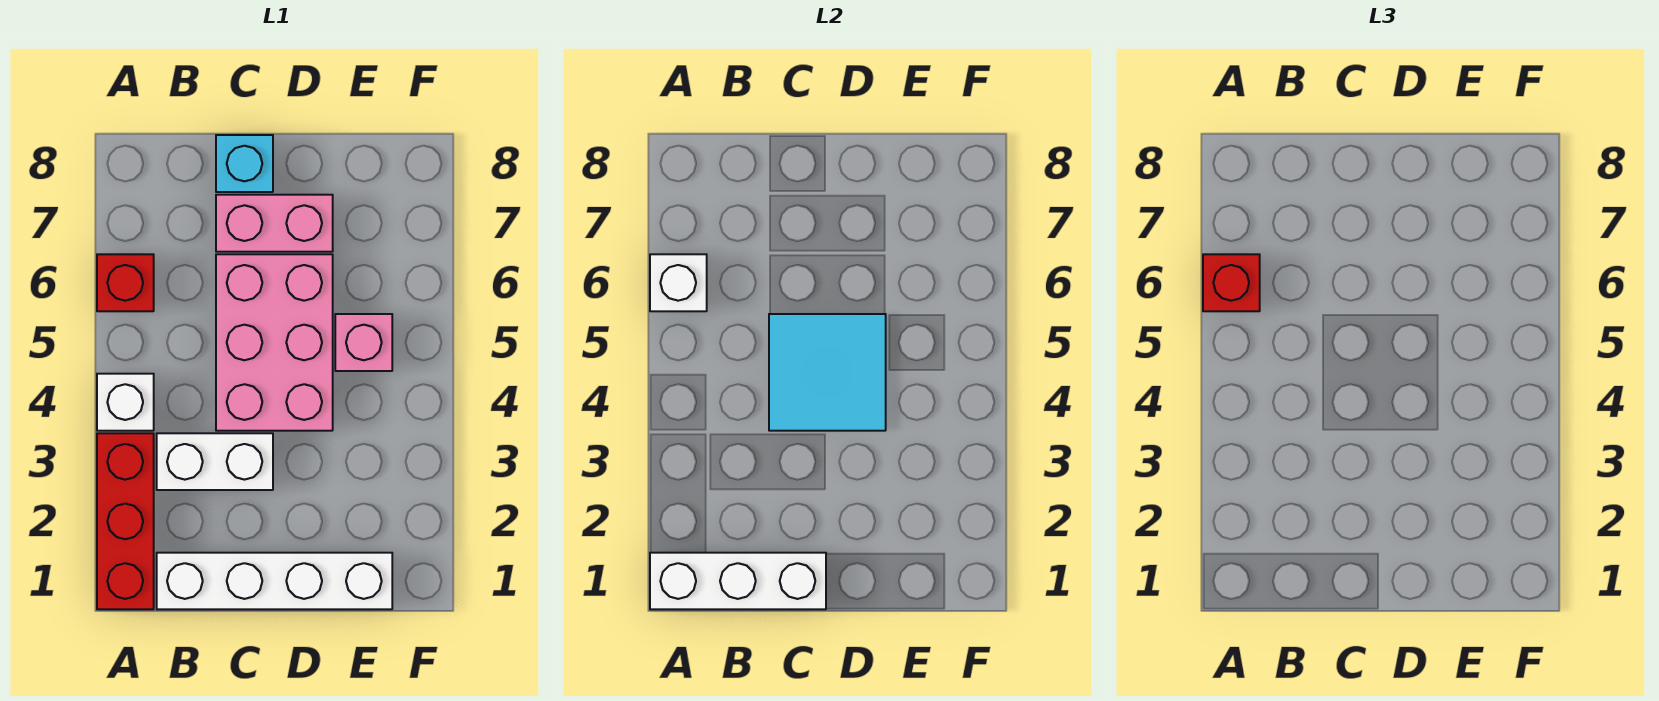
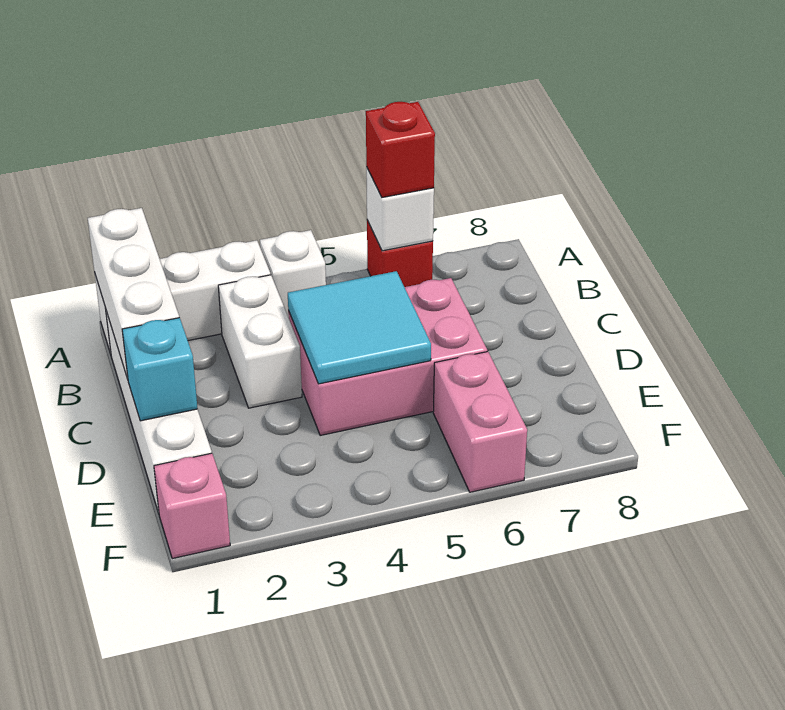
red brick A1:A3 level 1 -> white brick A1:A3 level 1
pink brick C7:D7 level 1 -> pink brick E6:F6 level 1
cyan brick C8 level 1 -> cyan brick D1 level 2
pink brick E5 level 1 -> pink brick F1 level 1

